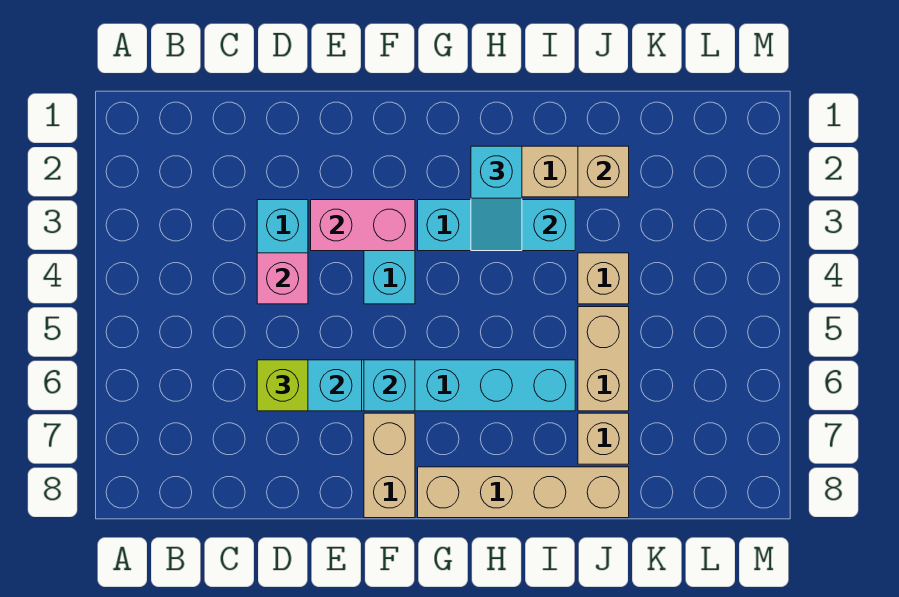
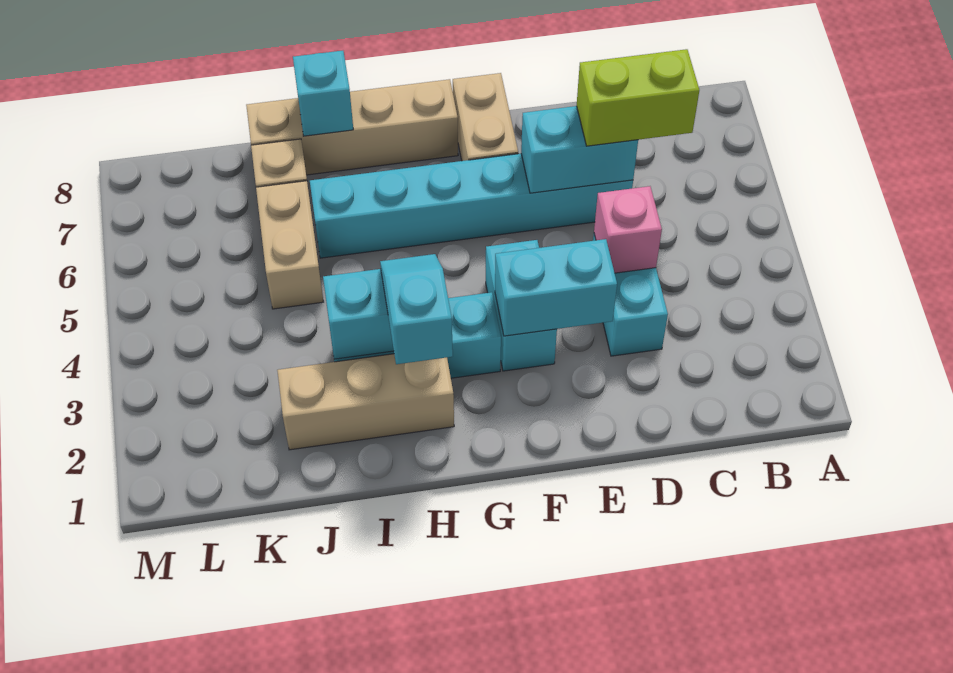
lime brick D6 level 3 -> lime brick C6:D6 level 3
pink brick E3:F3 level 2 -> cyan brick E3:F3 level 2
cyan brick F6 level 2 -> cyan brick I8 level 2
tan brick J2 level 2 -> none
tan brick J4 level 1 -> none

